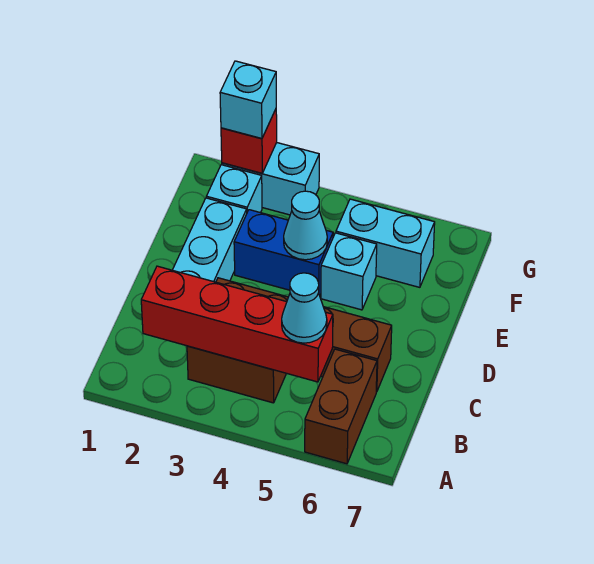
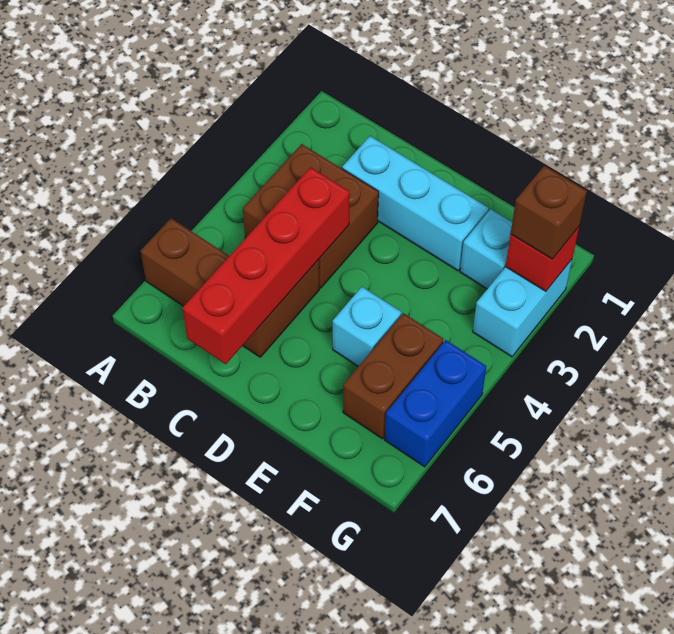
red brick B2:B5 level 2 -> red brick C4:C7 level 2
cyan cone B5 level 3 -> none
blue brick E3:E4 level 1 -> blue brick G5:G6 level 1
cyan cone E4 level 2 -> none
cyan brick F5:F6 level 1 -> brown brick F5:F6 level 1
cyan brick G2 level 3 -> brown brick G2 level 3

